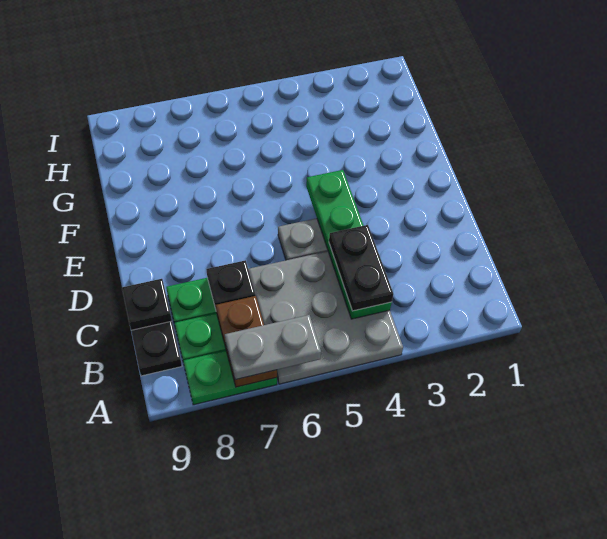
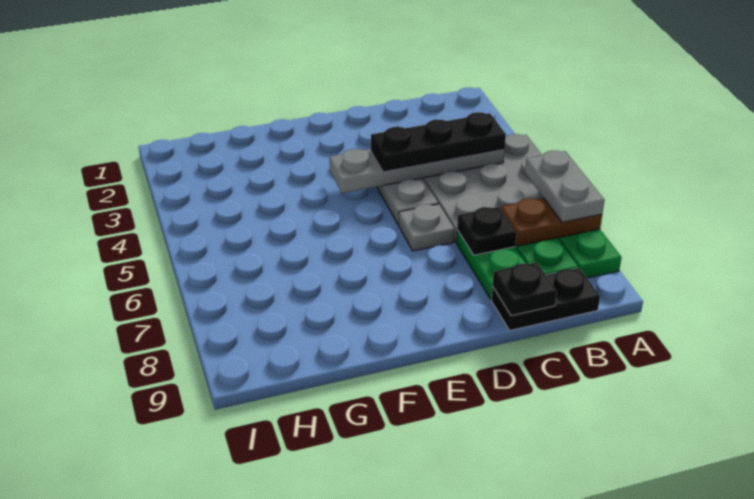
green plate B4:E4 level 2 -> grey plate B4:E4 level 2
black plate B4:C4 level 3 -> black plate B4:D4 level 3
none -> grey plate D6 level 1

